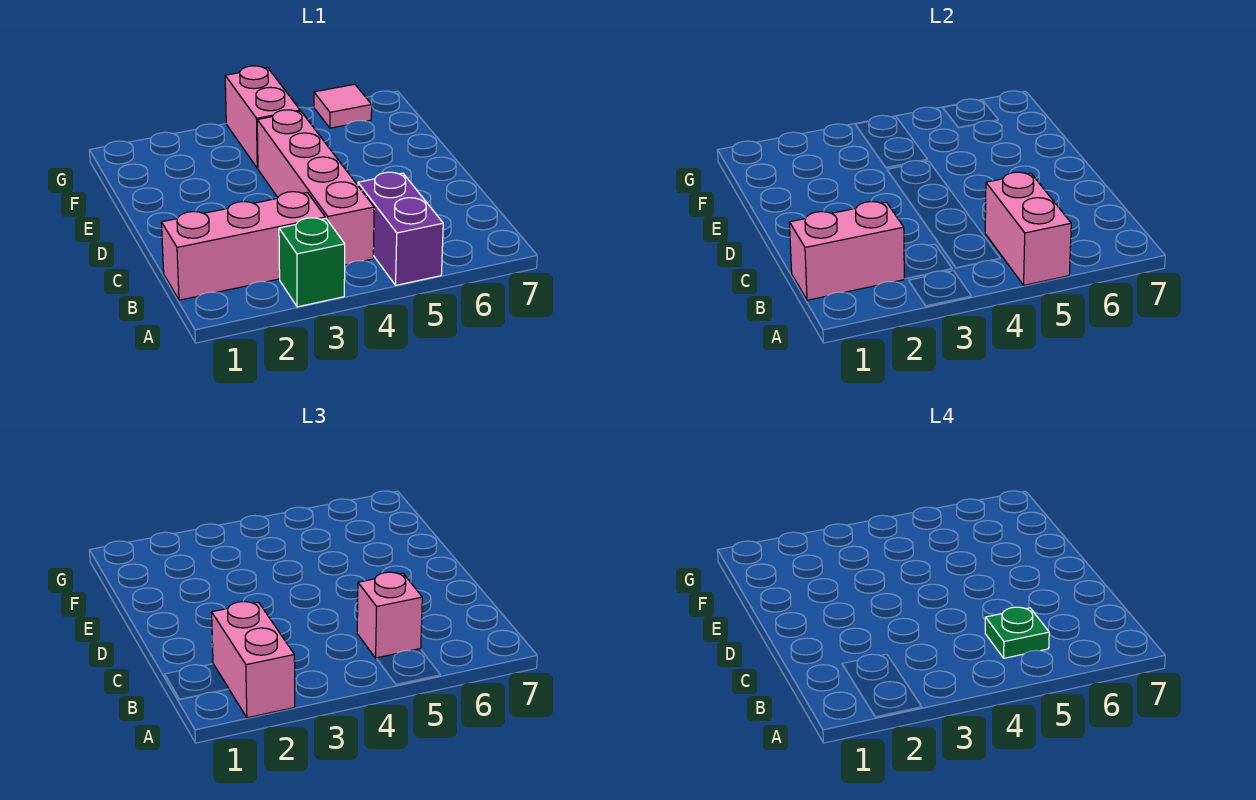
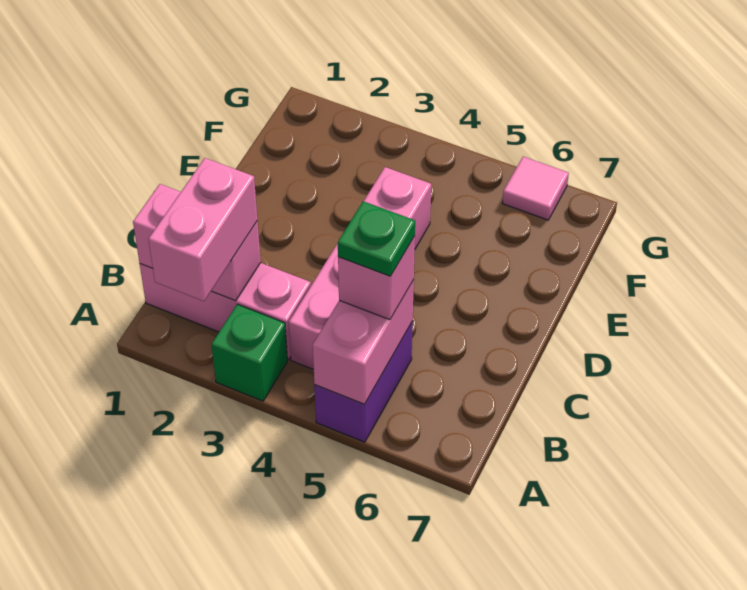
pink brick F4:G4 level 1 -> none

